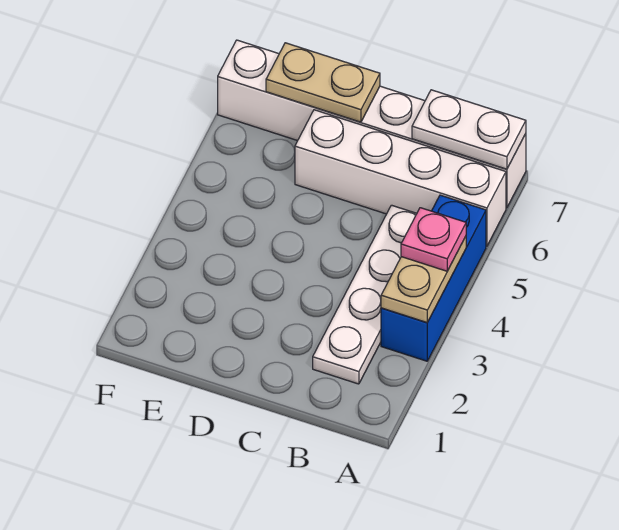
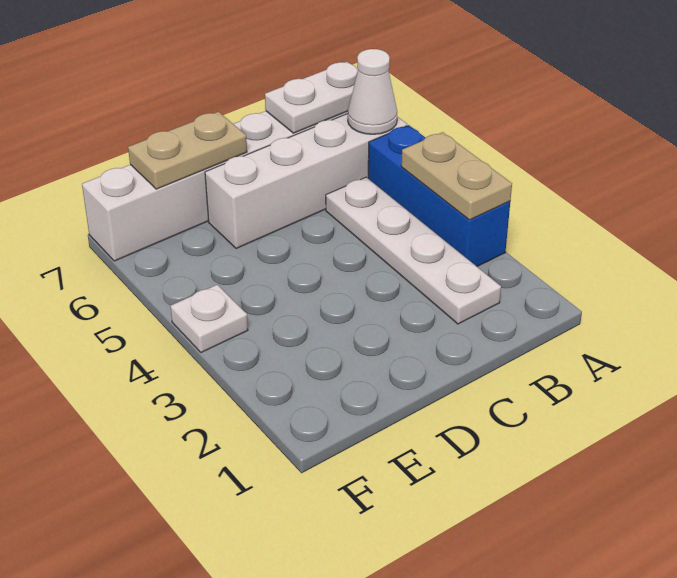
pink plate A4 level 3 -> none
none -> white cone A6 level 2
none -> white plate F4 level 1

